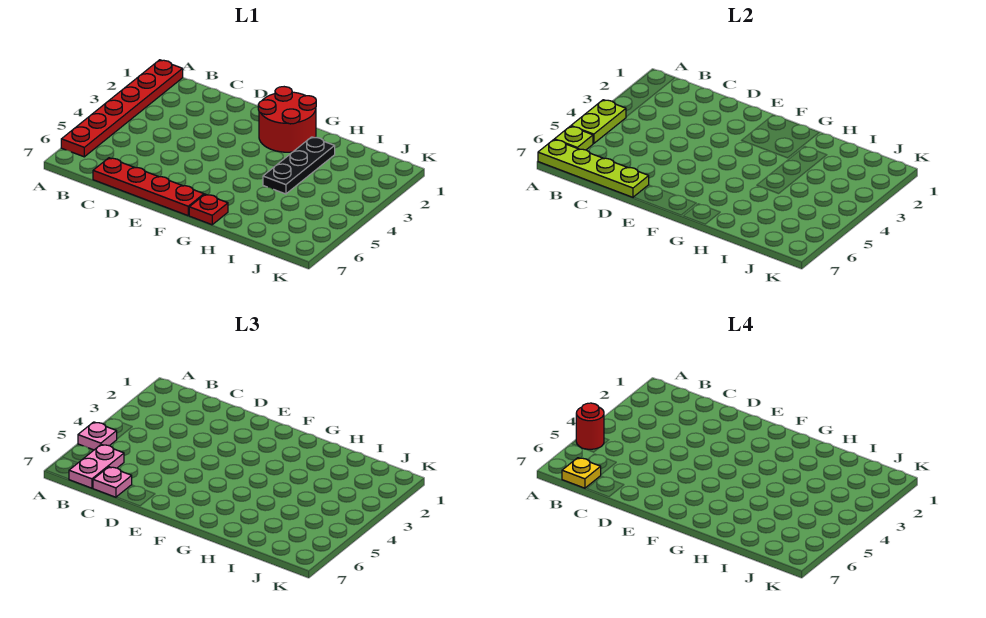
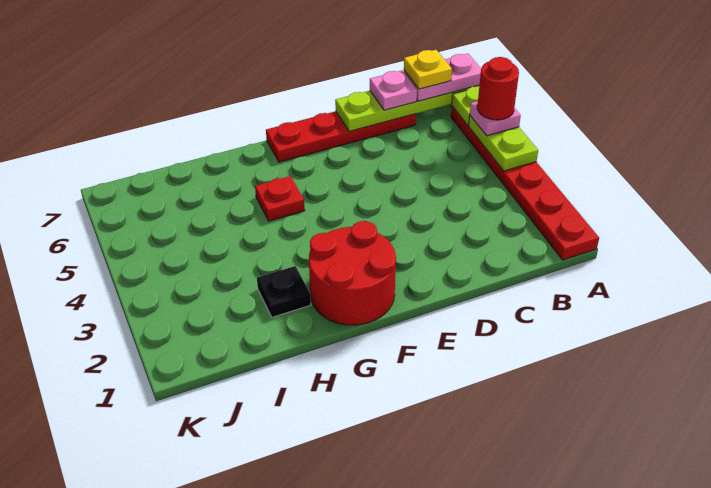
pink plate B6:B7 level 3 -> pink plate A7:B7 level 3
red plate G7 level 1 -> red plate G5 level 1
black plate H2:H4 level 1 -> black plate H2 level 1

